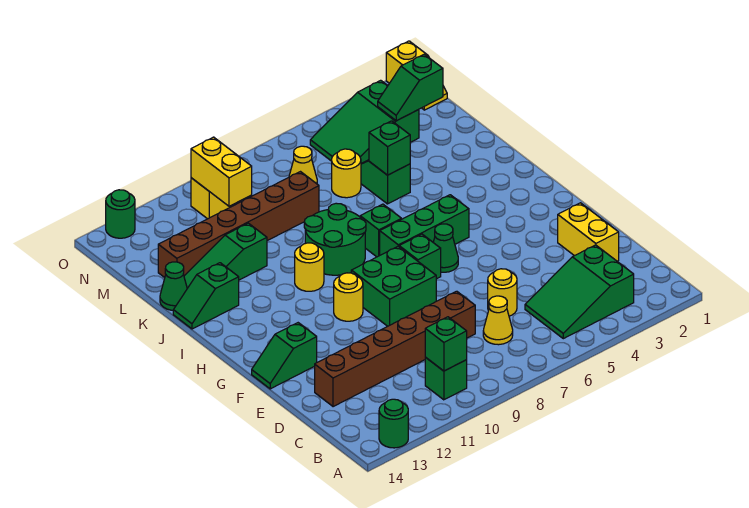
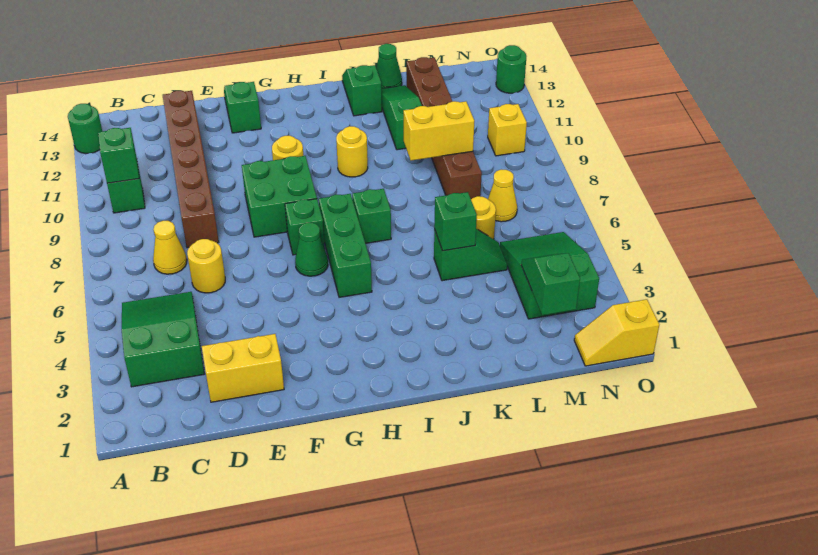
green round brick I8:J9 level 1 -> none
yellow brick M10:N10 level 2 -> yellow brick K9:L9 level 2

